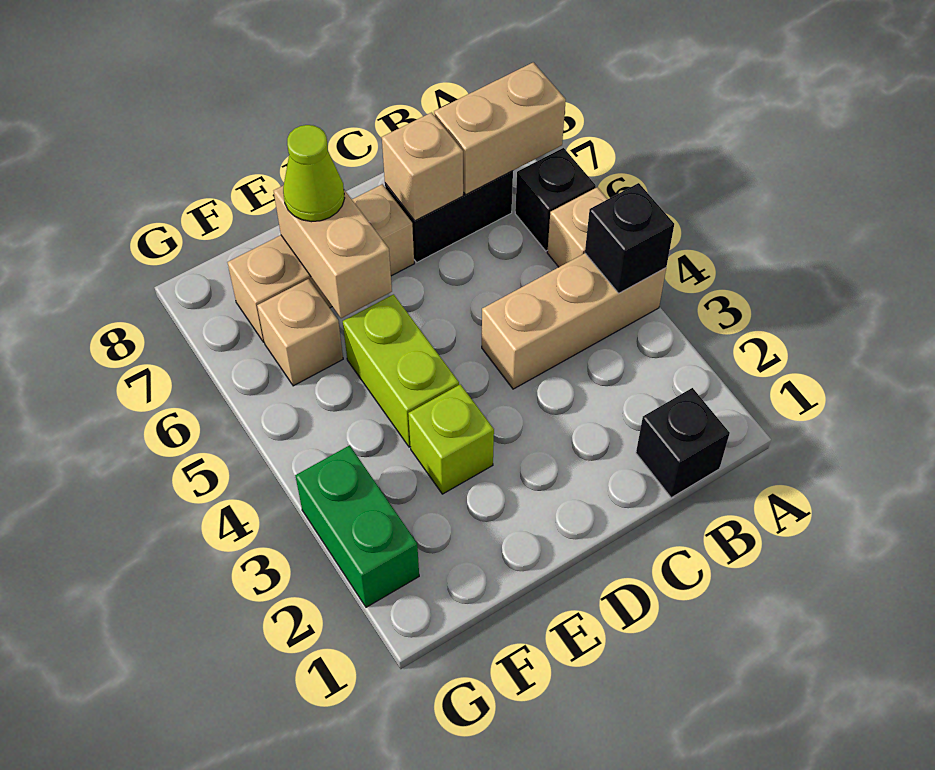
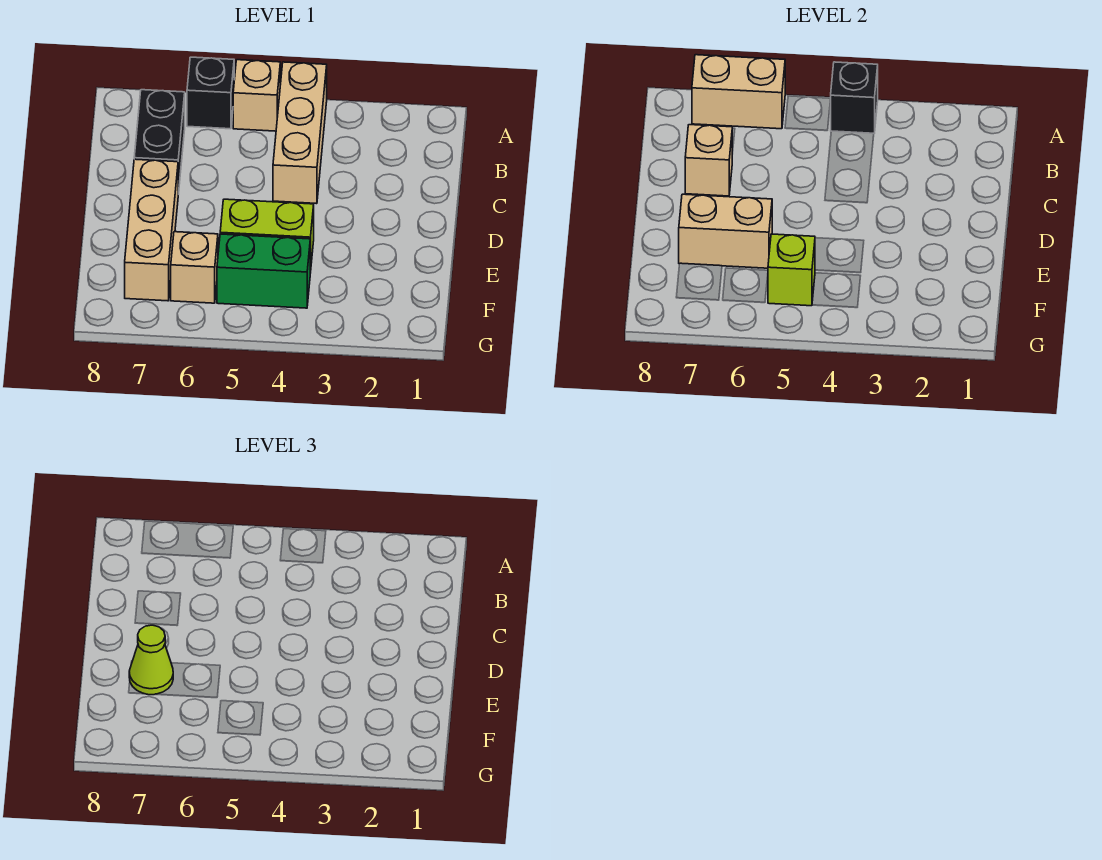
tan brick A7:B7 level 2 -> tan brick A6:A7 level 2
black brick B1 level 1 -> none
lime brick E3 level 1 -> lime brick F5 level 2
green brick G2:G3 level 1 -> green brick F4:F5 level 1

